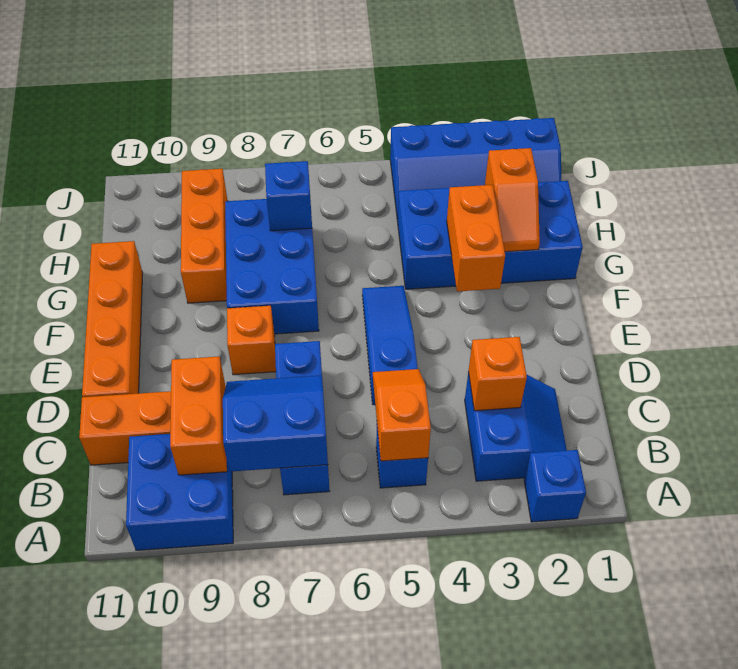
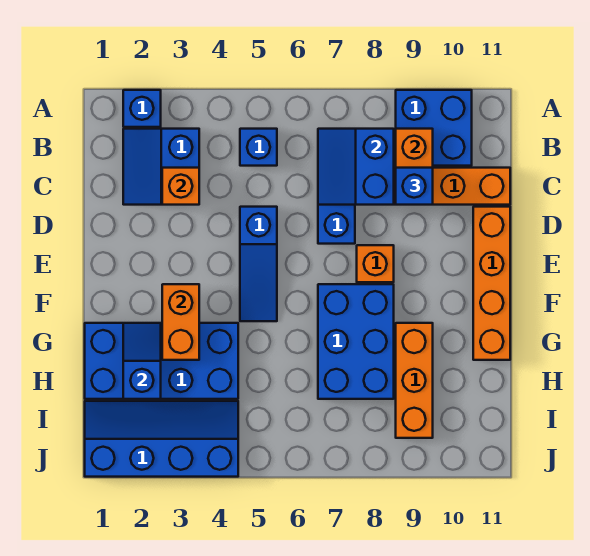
orange slope B5:C5 level 2 top B -> none
blue slope B7:C8 level 2 top B -> blue slope B7:C8 level 2 top 8
orange slope G2:H2 level 2 top H -> blue slope G2:H2 level 2 top H
blue brick H7 level 2 -> blue brick C9 level 3

